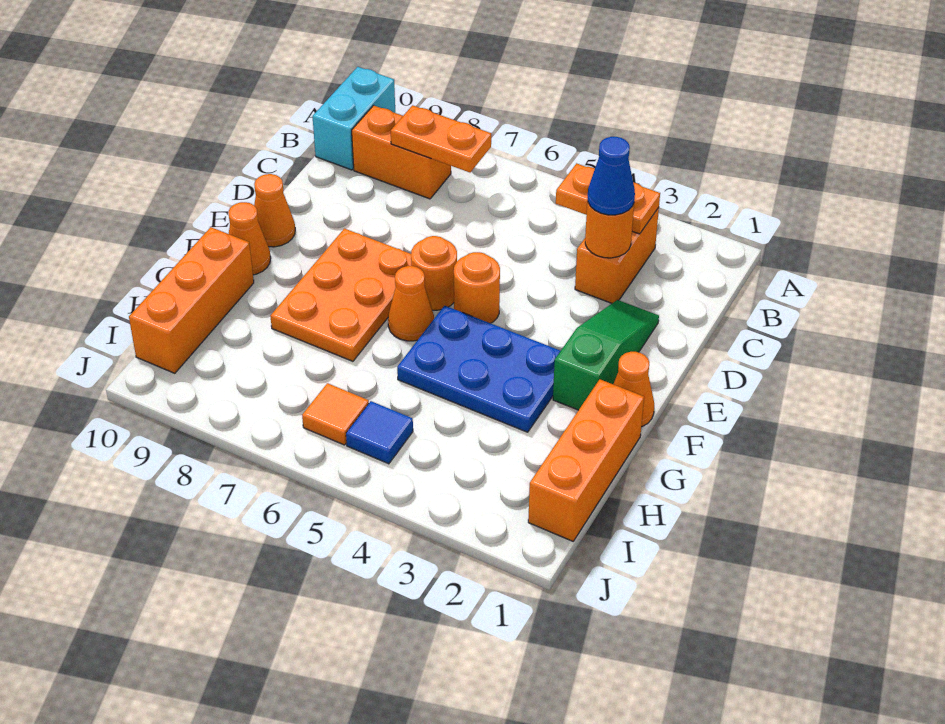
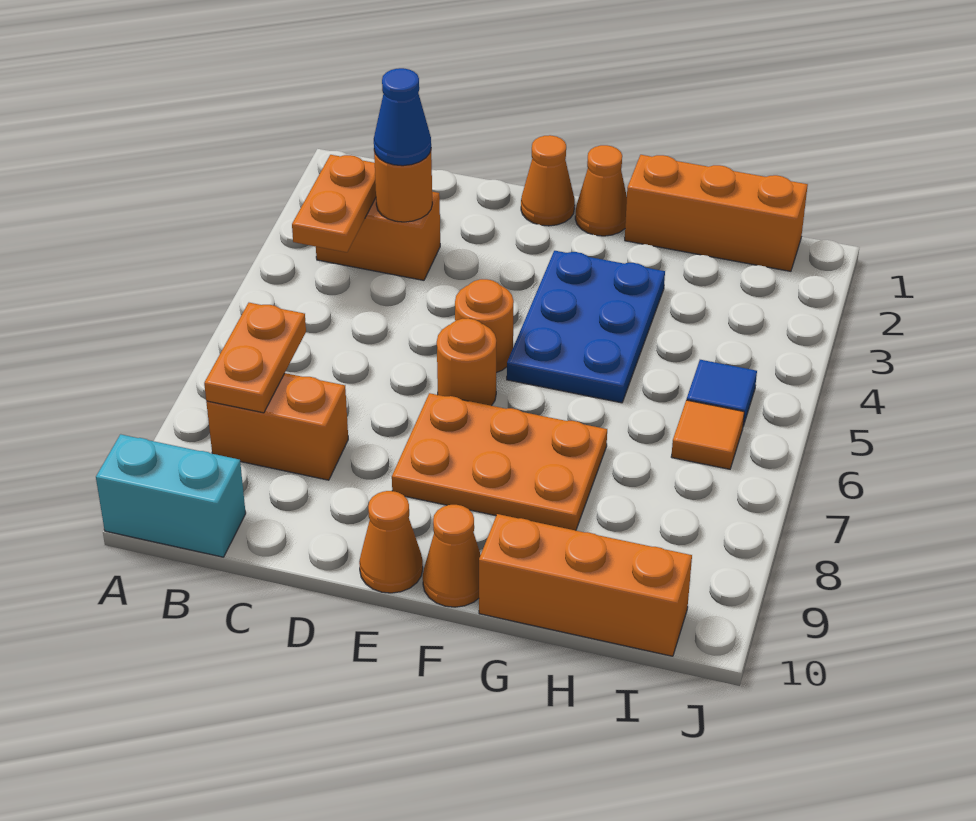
orange brick B8:B9 level 1 -> orange brick B8:C8 level 1
green slope D2:F2 level 1 top F -> none
orange cone F6 level 1 -> orange cone E1 level 1

